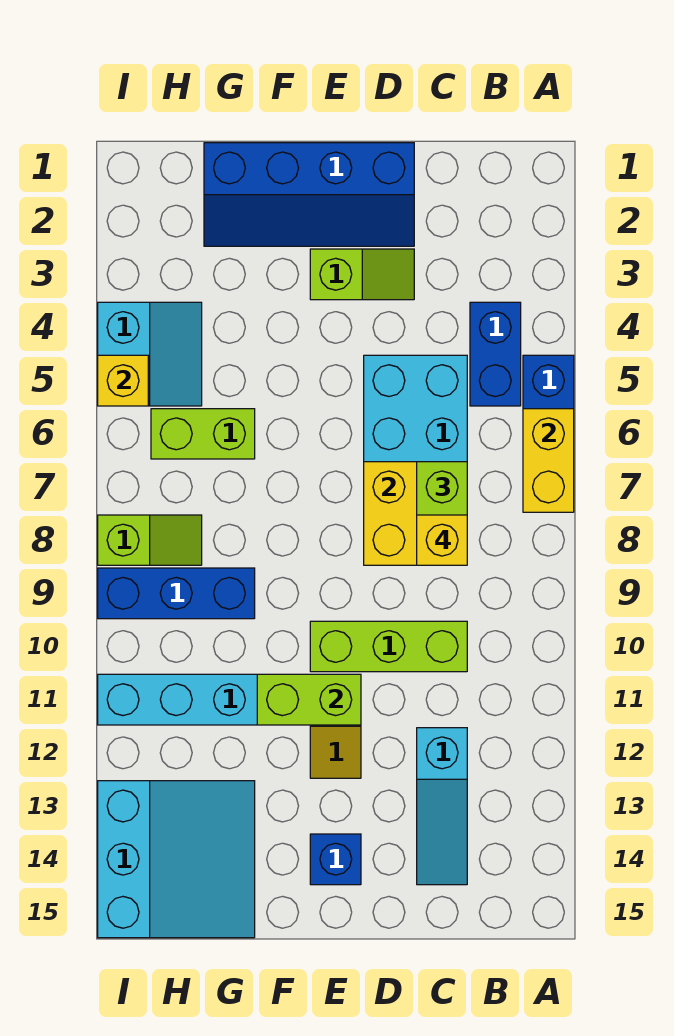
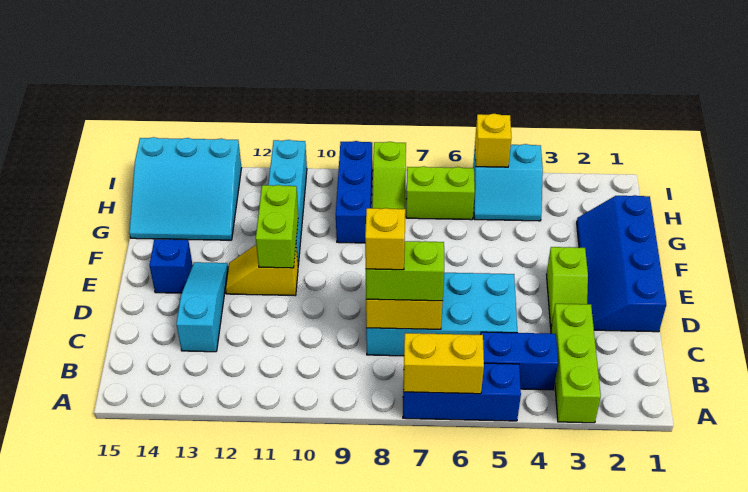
lime brick C10:E10 level 1 -> lime brick A3:C3 level 1
cyan slope C12:C14 level 1 top 12 -> cyan slope C13:E13 level 1 top C
lime brick G6:H6 level 1 -> lime brick H6:H7 level 1

